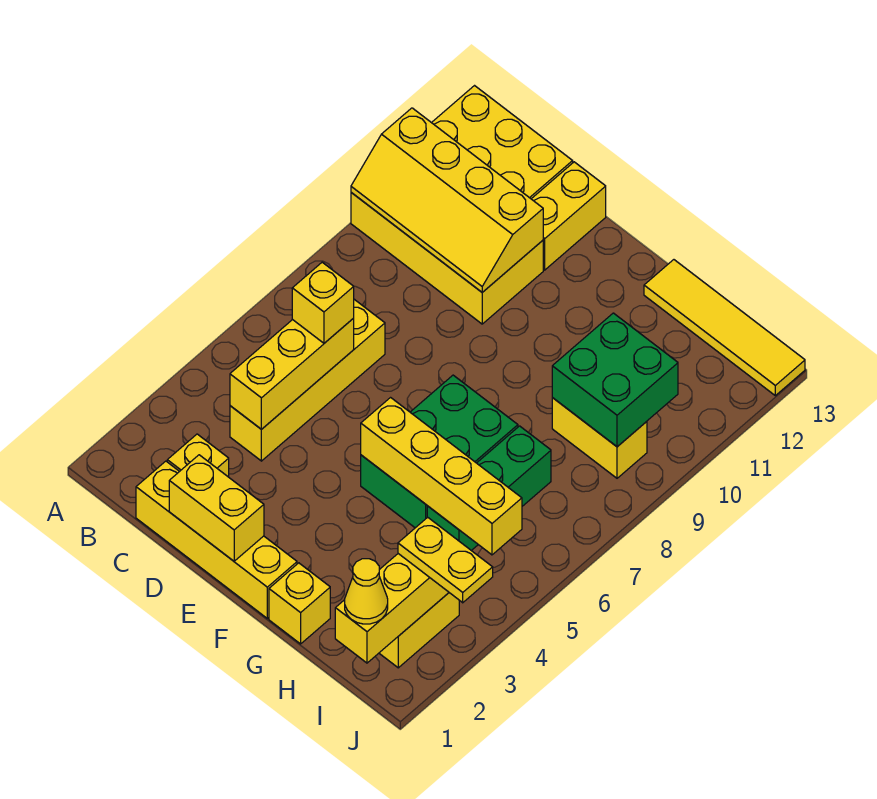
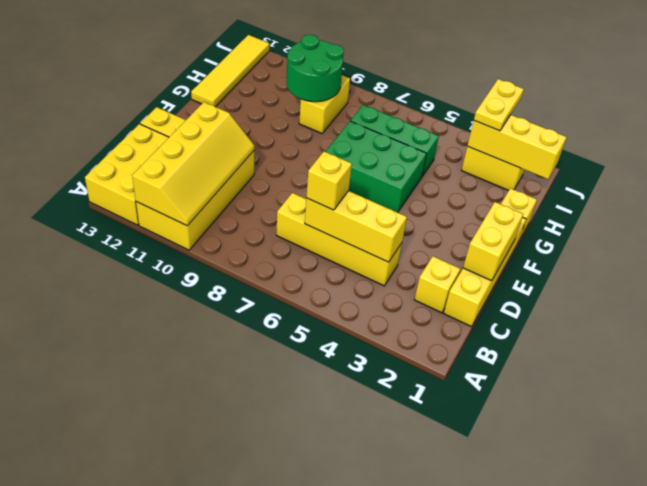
yellow brick F5:I5 level 2 -> none
green brick H9:I10 level 2 -> green round brick H9:I10 level 2
yellow cone I1 level 3 -> none

